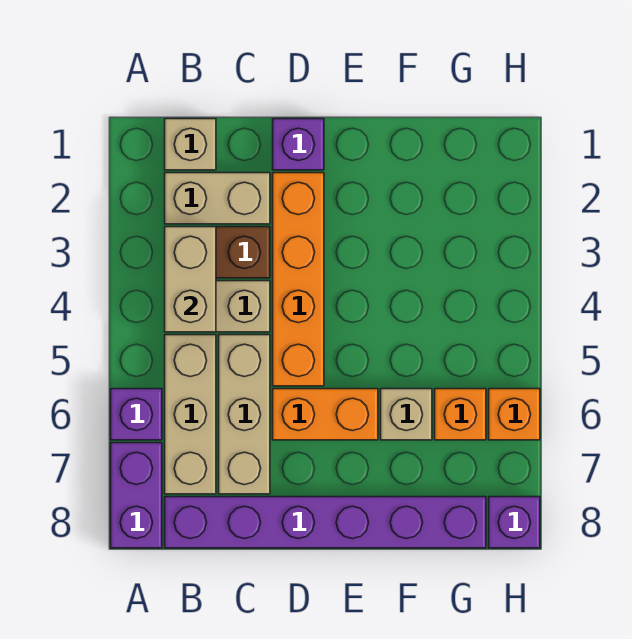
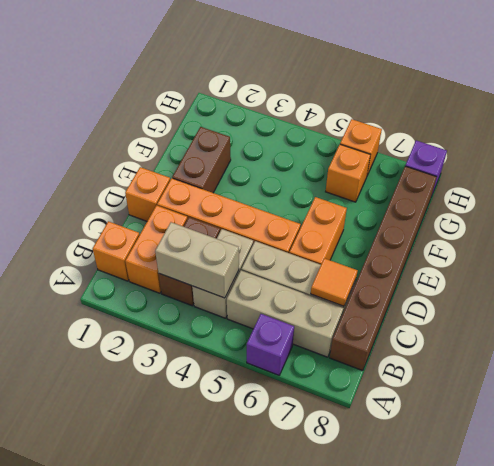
purple brick A7:A8 level 1 -> none
tan brick B1 level 1 -> orange brick B1 level 1
tan brick B2:C2 level 1 -> orange brick B2:C2 level 1
purple brick B8:G8 level 1 -> brown brick B8:G8 level 1
none -> orange tile C7 level 2
purple brick D1 level 1 -> orange brick D1 level 1
none -> brown brick E2:F2 level 1
tan brick F6 level 1 -> none

